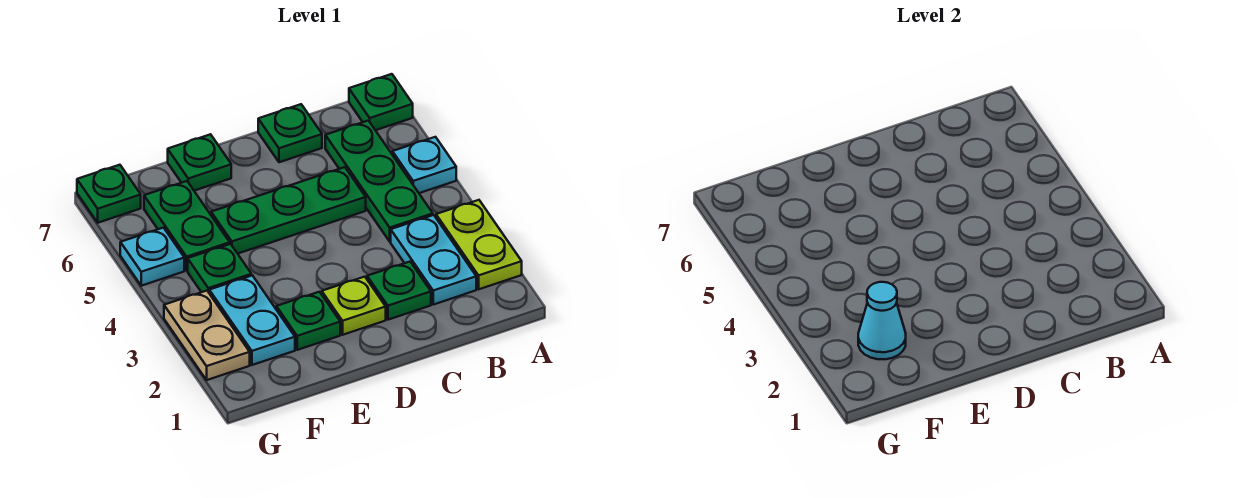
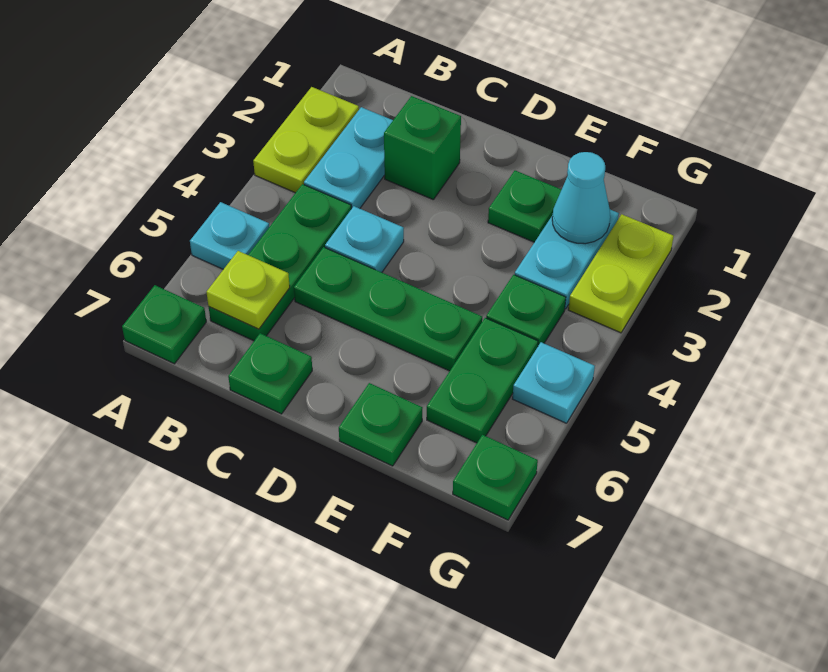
green plate C2 level 1 -> green brick C2 level 1
none -> cyan plate C4 level 1
lime plate D2 level 1 -> lime plate B6 level 2
tan plate G2:G3 level 1 -> lime plate G2:G3 level 1

